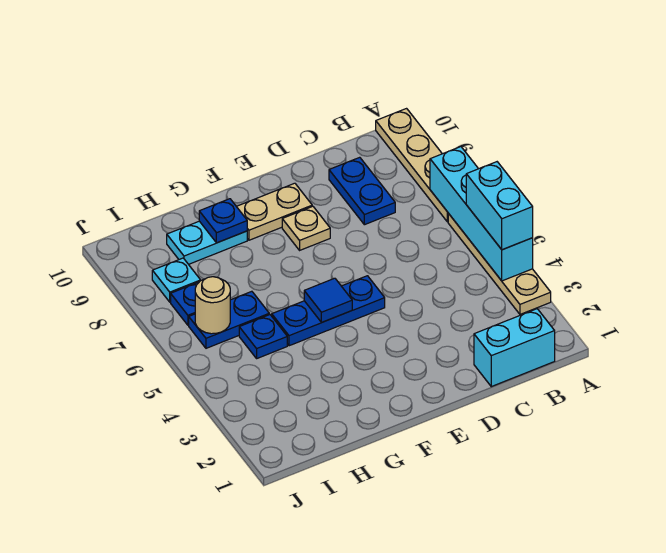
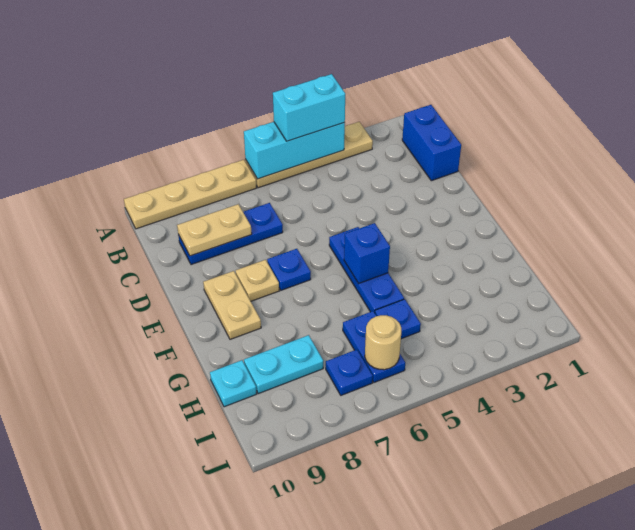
cyan brick A4:A7 level 2 -> cyan brick A4:A6 level 2
cyan brick B1:C1 level 1 -> blue brick B1:C1 level 1
blue plate C8:C9 level 1 -> blue plate C7:C9 level 1
none -> tan plate C8:C9 level 2
blue tile F5 level 2 -> blue brick F5 level 2
cyan plate G9:H9 level 1 -> cyan plate H8:H9 level 1
blue plate G9 level 2 -> blue plate E7 level 1
cyan plate I8 level 1 -> cyan plate H10 level 1

